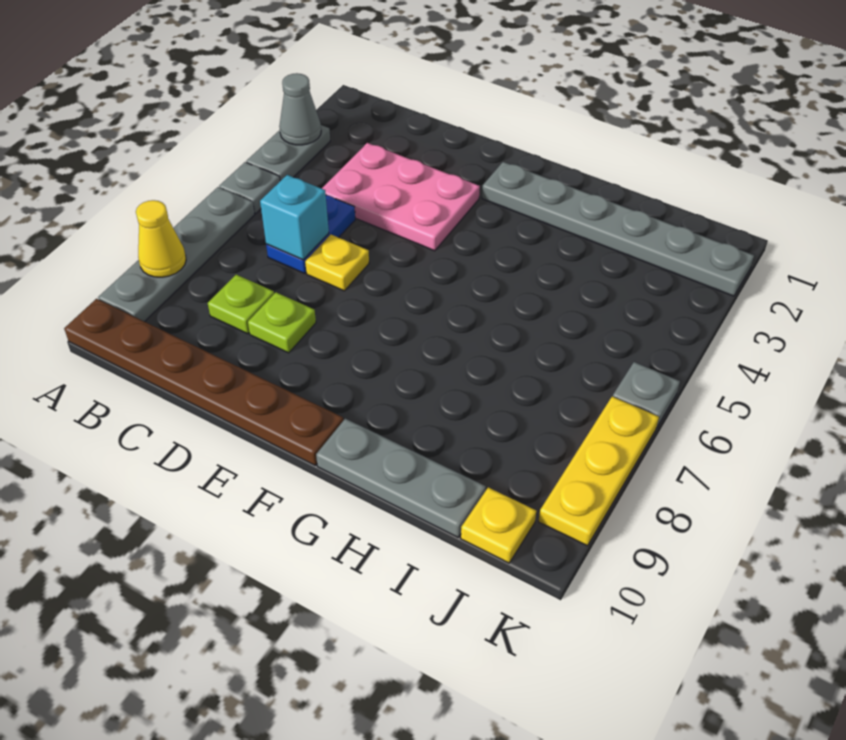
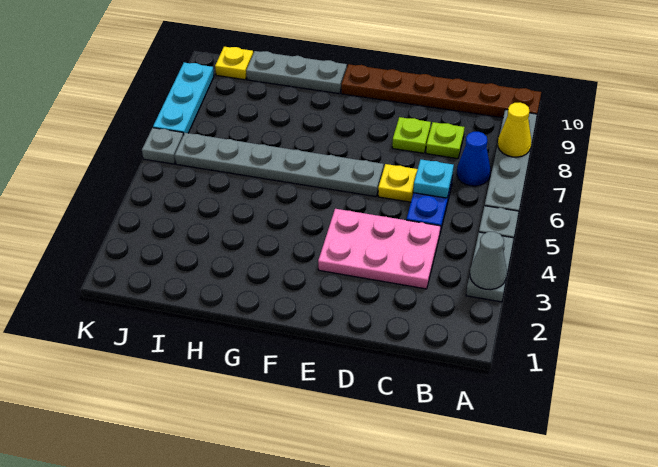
none -> blue cone B7 level 1
cyan brick C6 level 2 -> cyan plate C6 level 2
grey plate F2:K2 level 1 -> grey plate E6:J6 level 1
yellow plate K7:K9 level 1 -> cyan plate K7:K9 level 1

